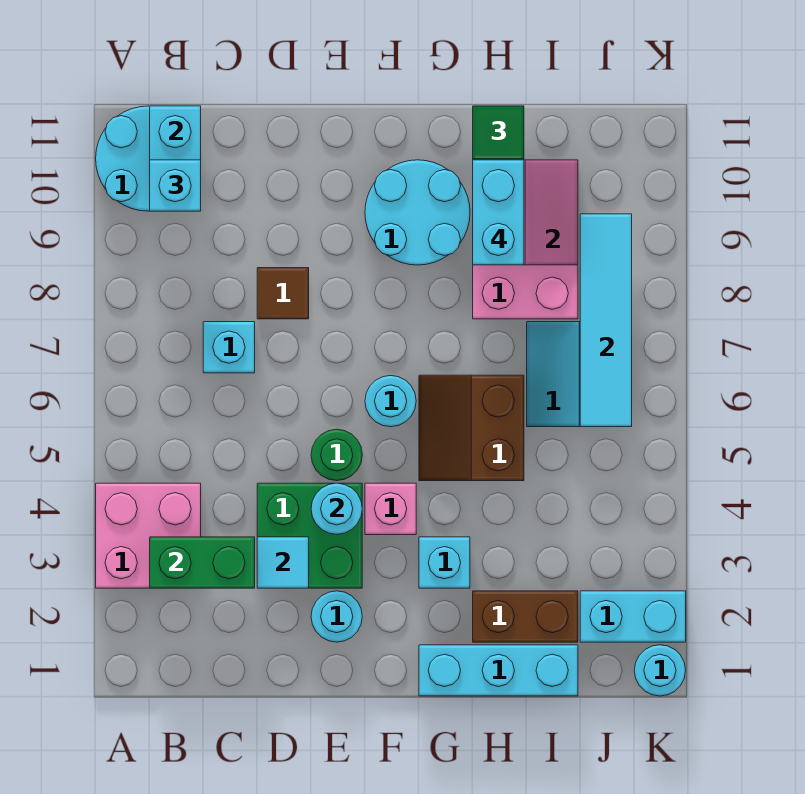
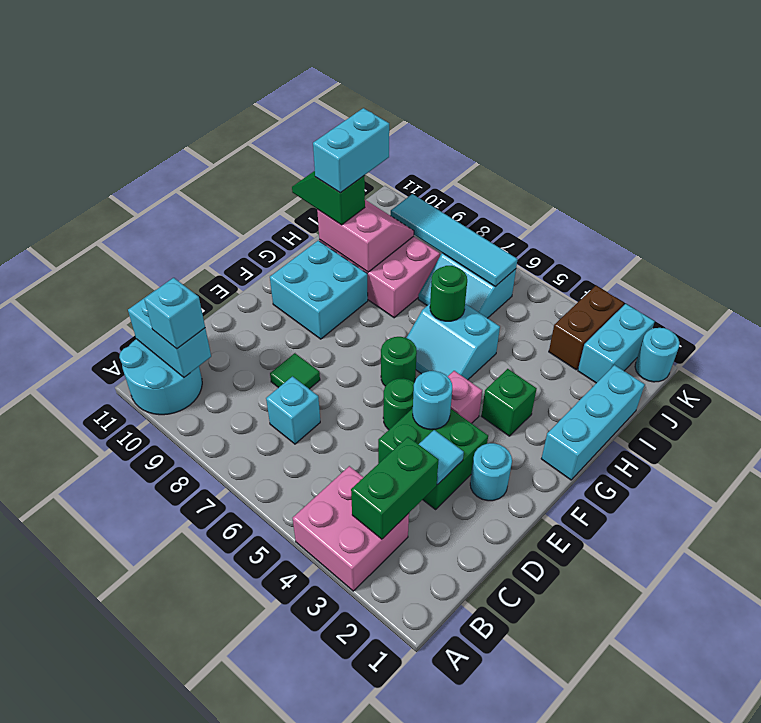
brown tile D8 level 1 -> green tile D8 level 1
cyan round brick F6 level 1 -> green round brick F6 level 1
cyan round brick F9:G10 level 1 -> cyan brick F9:G10 level 1
cyan brick G3 level 1 -> green brick G3 level 1
brown slope G5:H6 level 1 top H -> cyan slope G5:H6 level 1 top H
brown brick H2:I2 level 1 -> brown brick J3:K3 level 1
none -> green round brick H6 level 2
cyan brick H9:H10 level 4 -> cyan brick H10:I10 level 4

